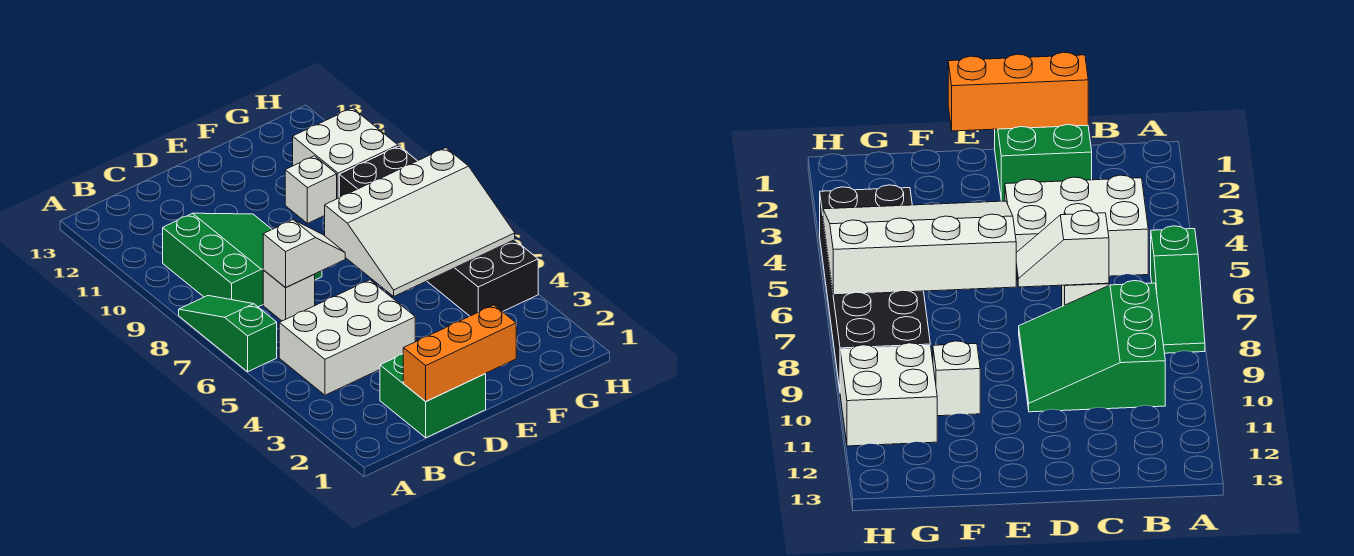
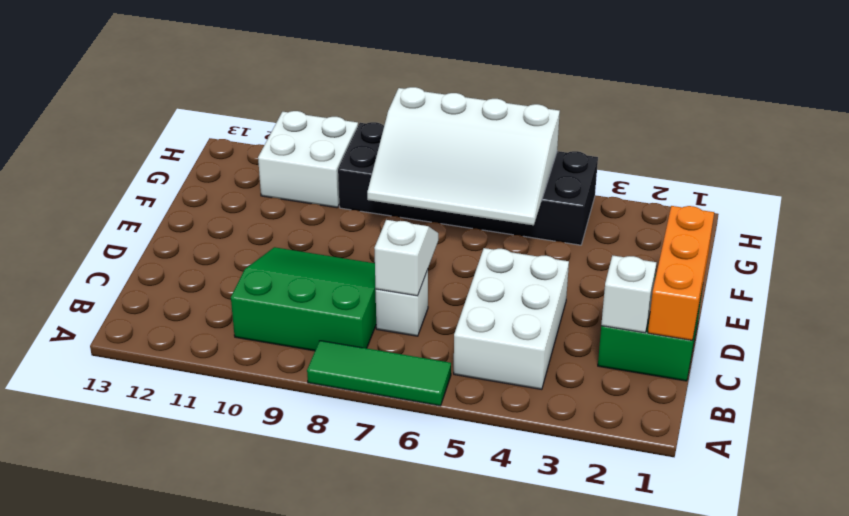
green slope A6:A8 level 1 top 6 -> green tile A6:A8 level 1
white slope E5:H7 level 2 top 7 -> white slope F5:H8 level 2 top H
white brick F10 level 1 -> white brick C2 level 2

